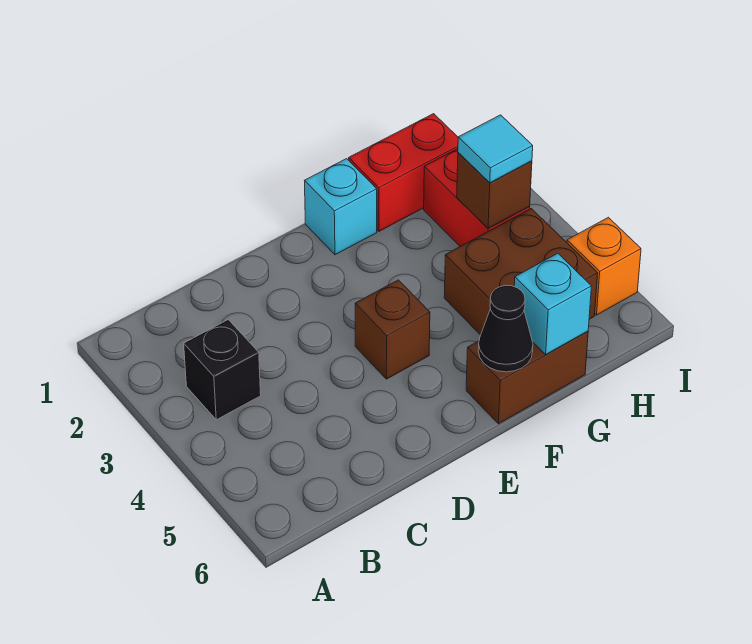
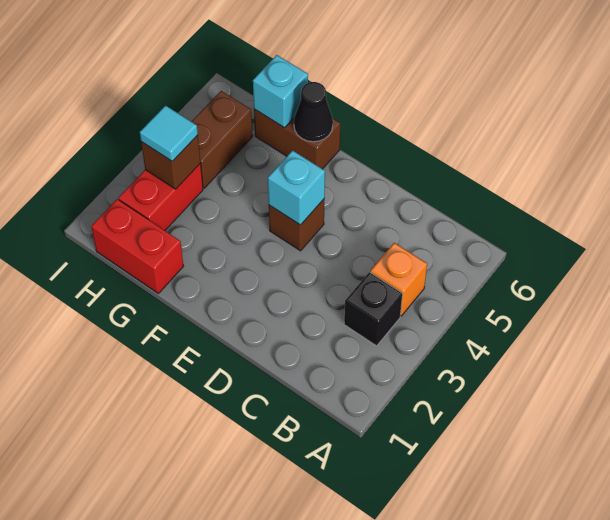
cyan brick F1 level 1 -> cyan brick E4 level 2
brown brick G4:H5 level 1 -> brown brick H4:H5 level 1
orange brick I5 level 1 -> orange brick B4 level 1

